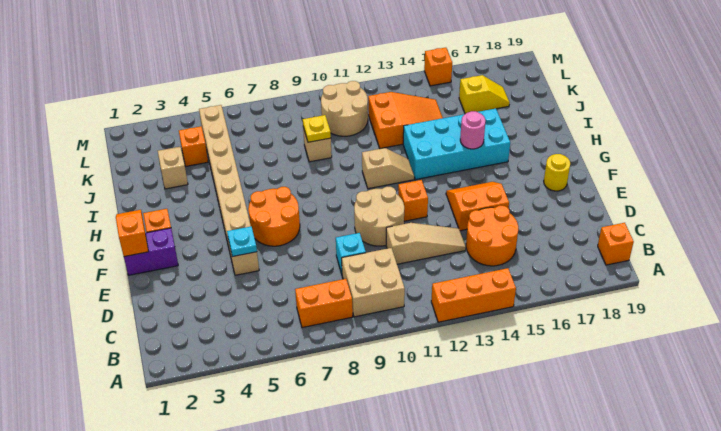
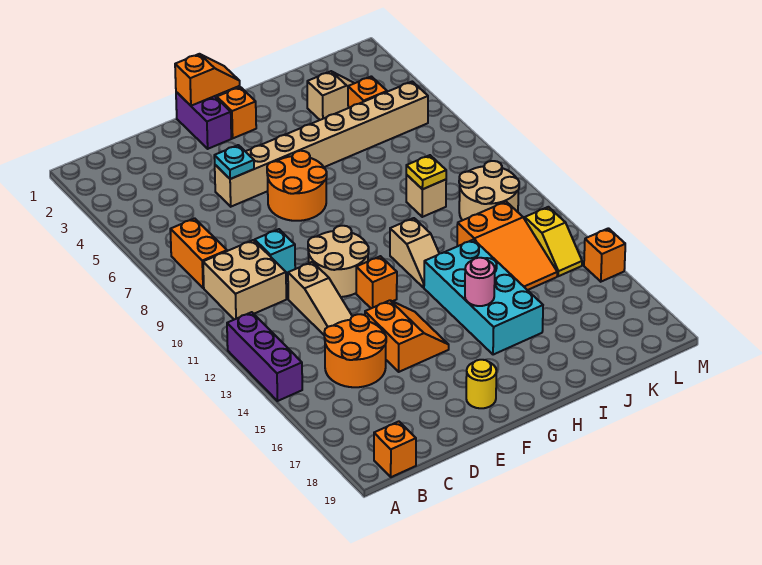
orange brick A12:A14 level 1 -> purple brick A12:A14 level 1
yellow slope K16:K17 level 1 top 16 -> yellow slope L13:L14 level 1 top 13

